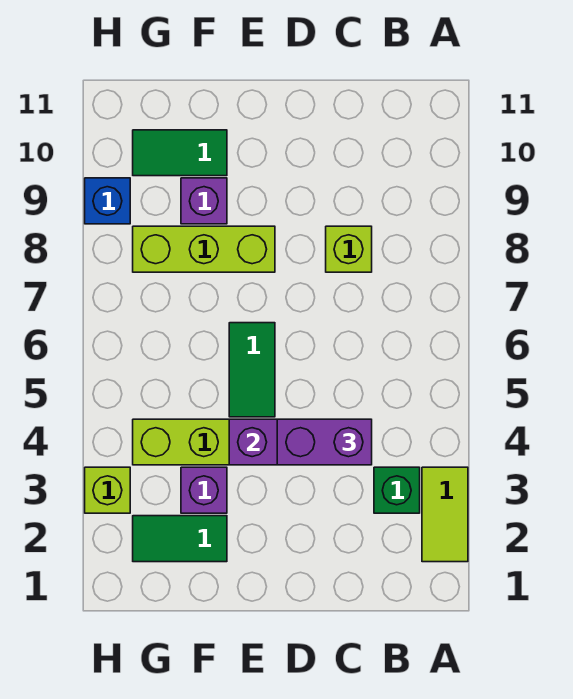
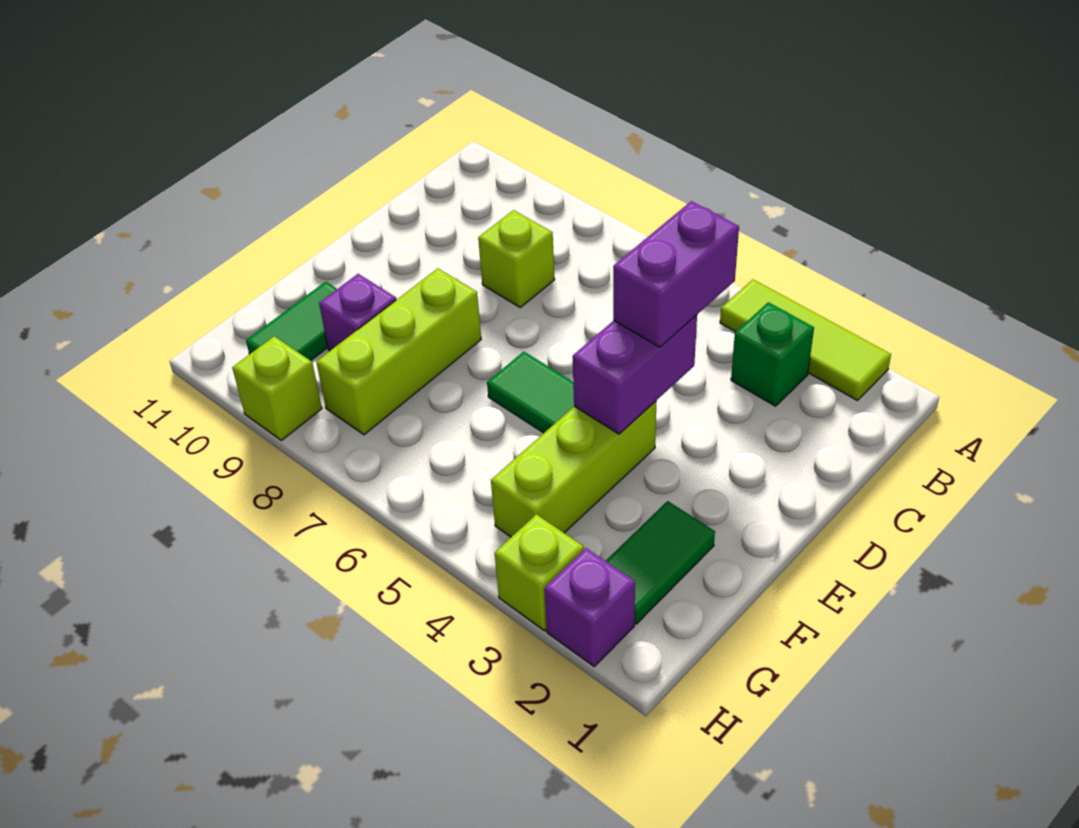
lime tile A2:A3 level 1 -> lime tile A2:A4 level 1
purple brick F3 level 1 -> purple brick H2 level 1
blue brick H9 level 1 -> lime brick H9 level 1

